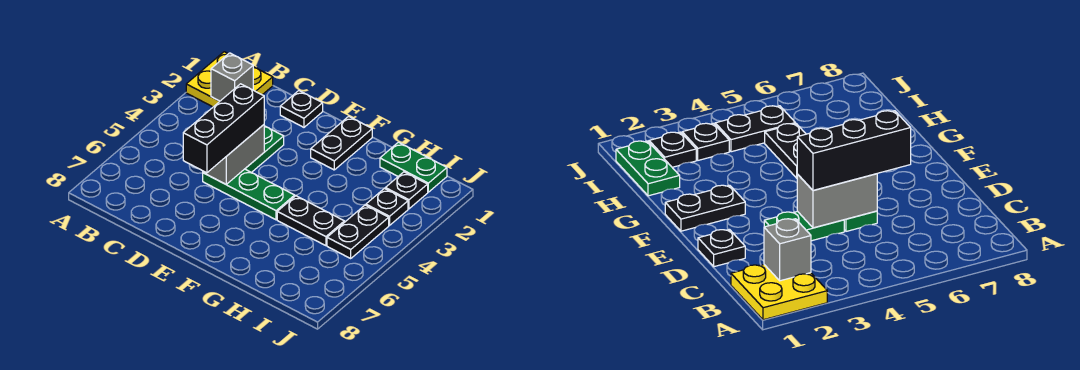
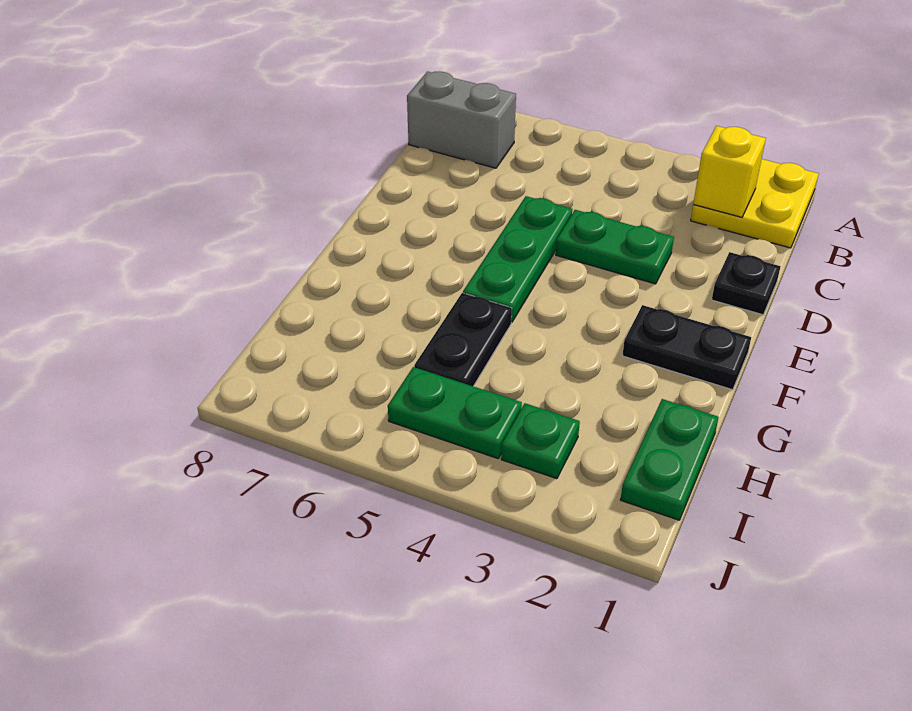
grey brick B2 level 2 -> yellow brick B2 level 2
grey brick D4:D5 level 2 -> grey brick B7:B8 level 1
black brick D4:D6 level 3 -> none
black plate I2 level 1 -> none
black plate I3 level 1 -> green plate I3 level 1
black plate I4:I5 level 1 -> green plate I4:I5 level 1

